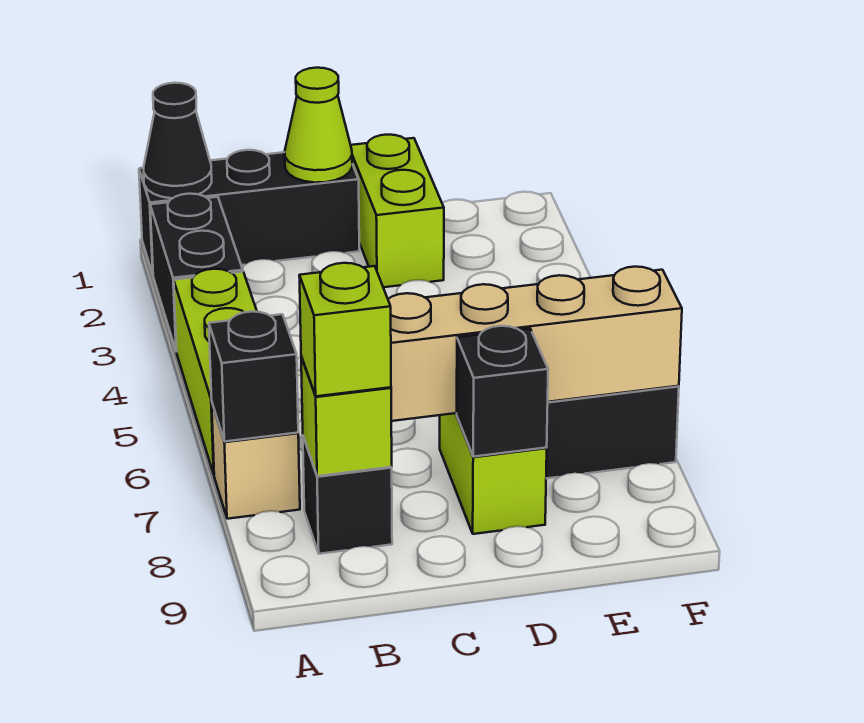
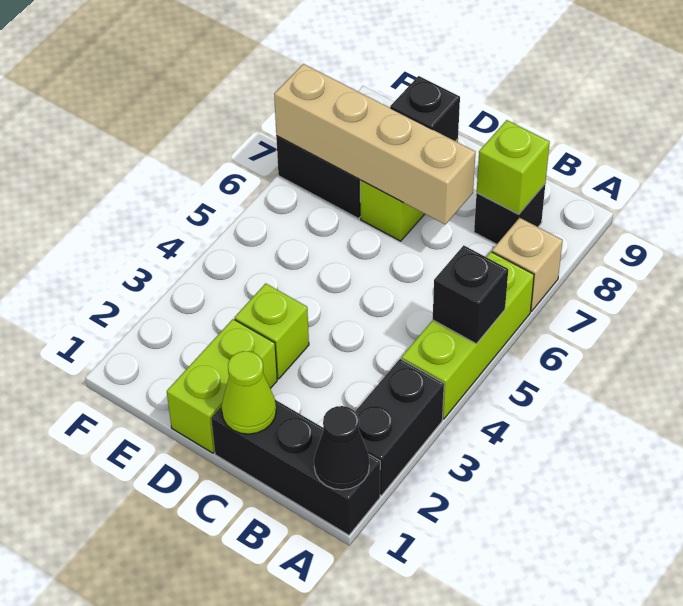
black brick A7 level 2 -> black brick A5 level 2
lime brick B8 level 3 -> lime brick D3 level 1

